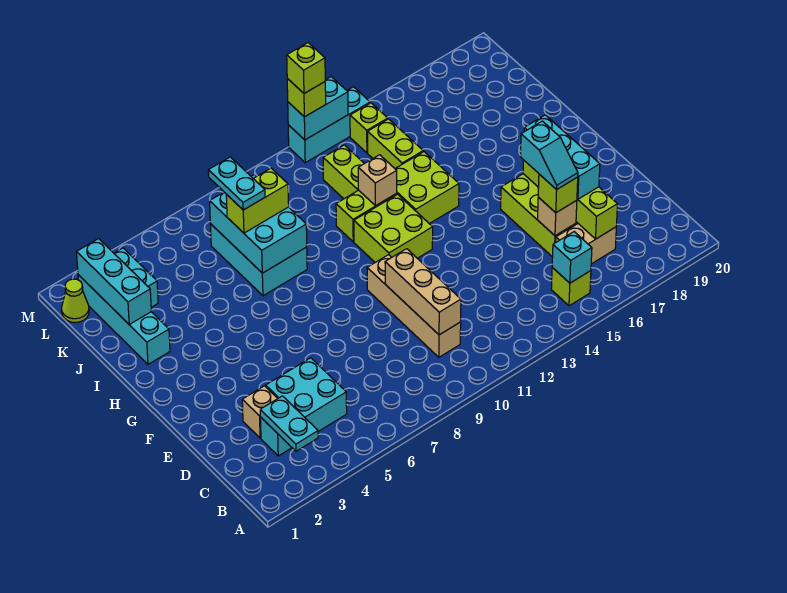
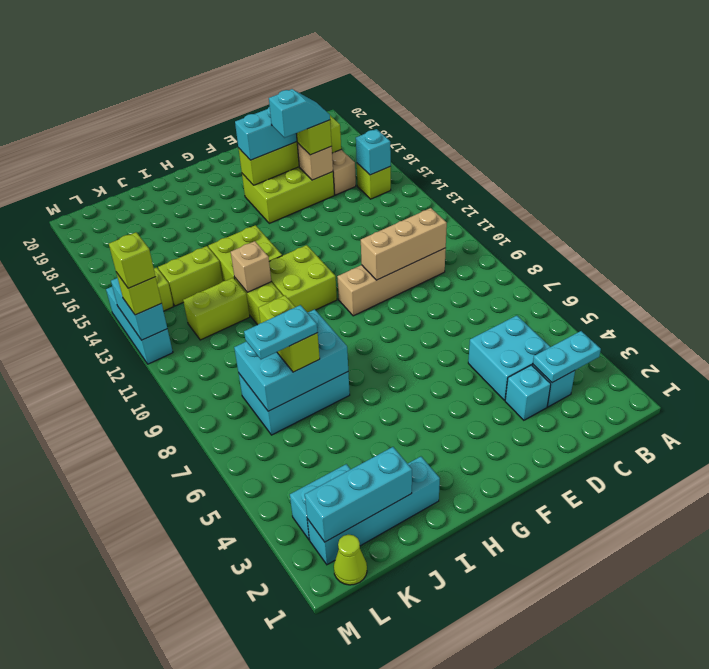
tan brick D3 level 1 -> cyan brick D3 level 1

